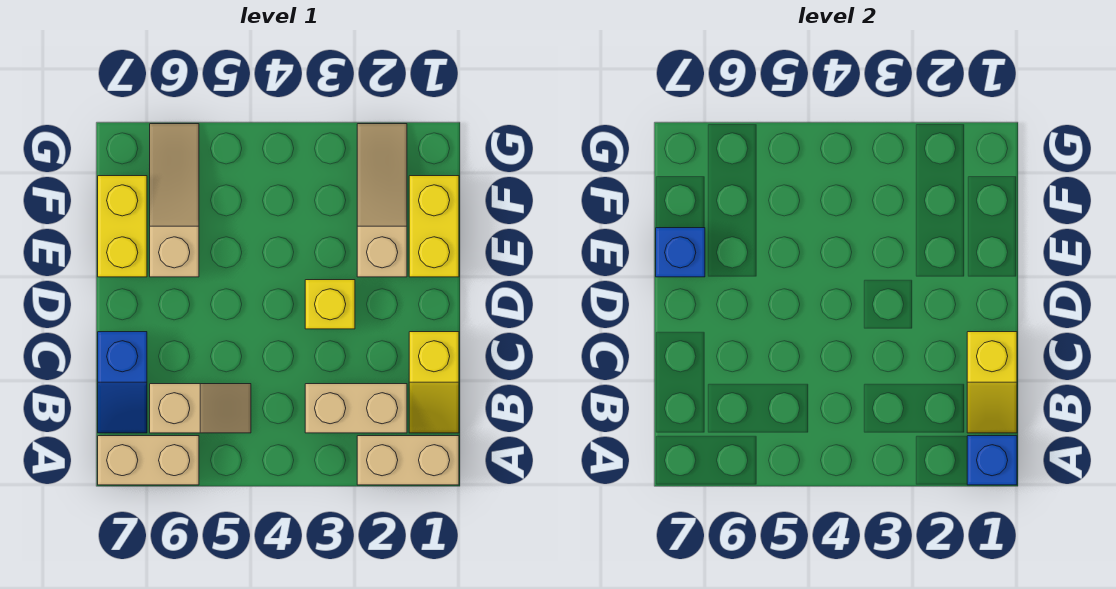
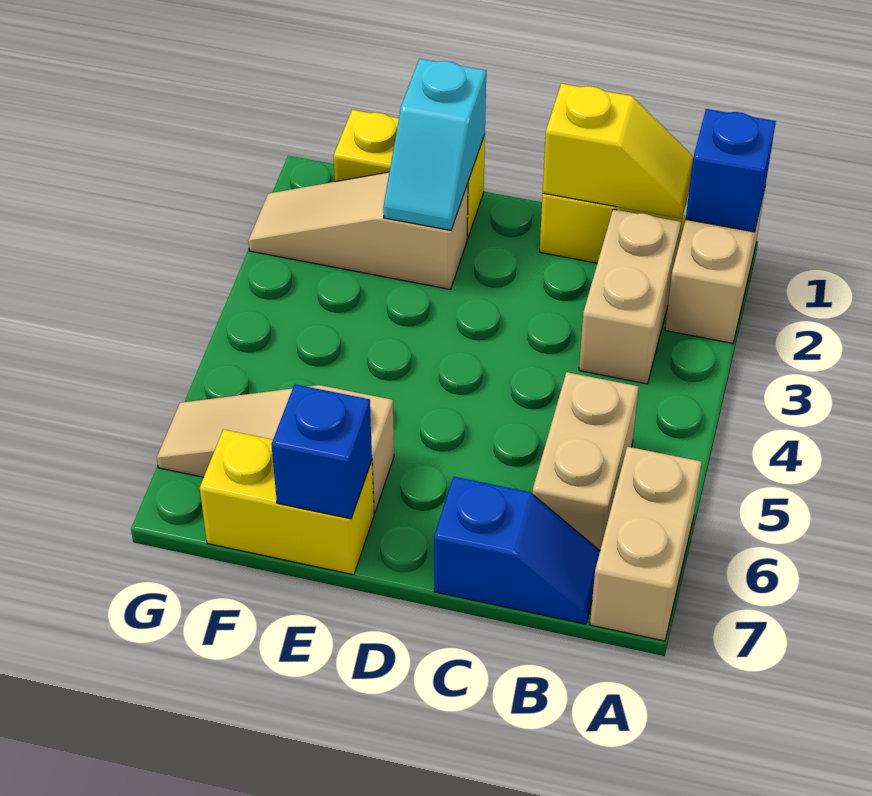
tan slope B5:B6 level 1 top 6 -> tan brick B5:B6 level 1
yellow brick D3 level 1 -> none
none -> cyan slope E1:E2 level 2 top 1

